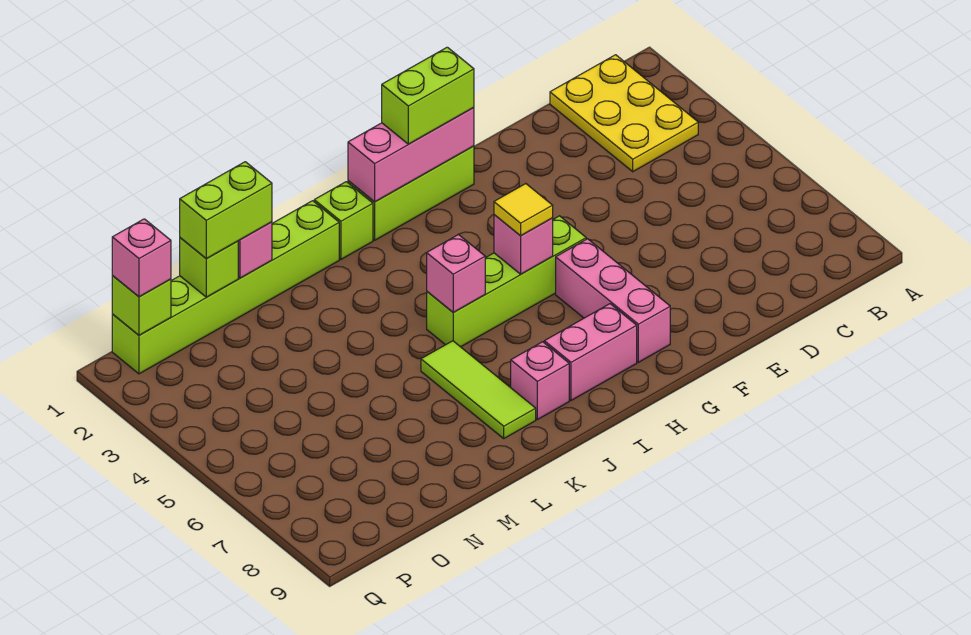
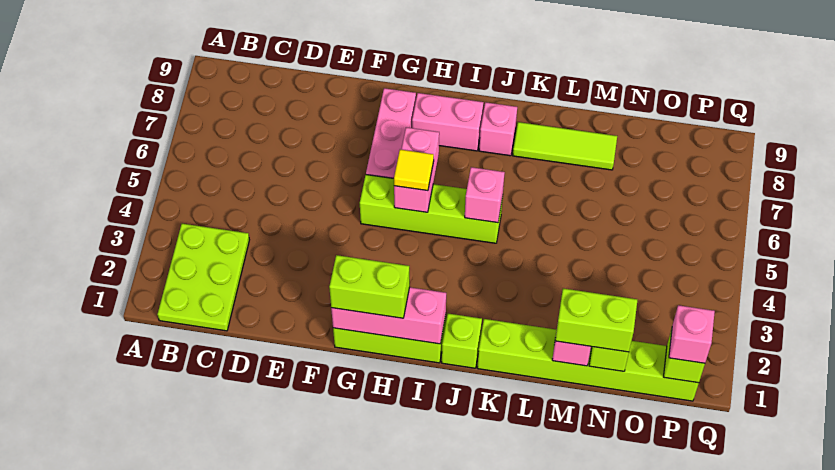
yellow plate B1:C3 level 1 -> lime plate B1:C3 level 1
pink brick H5 level 2 -> pink brick H5:H6 level 2
lime tile K6:K8 level 1 -> lime tile K8:M8 level 1

